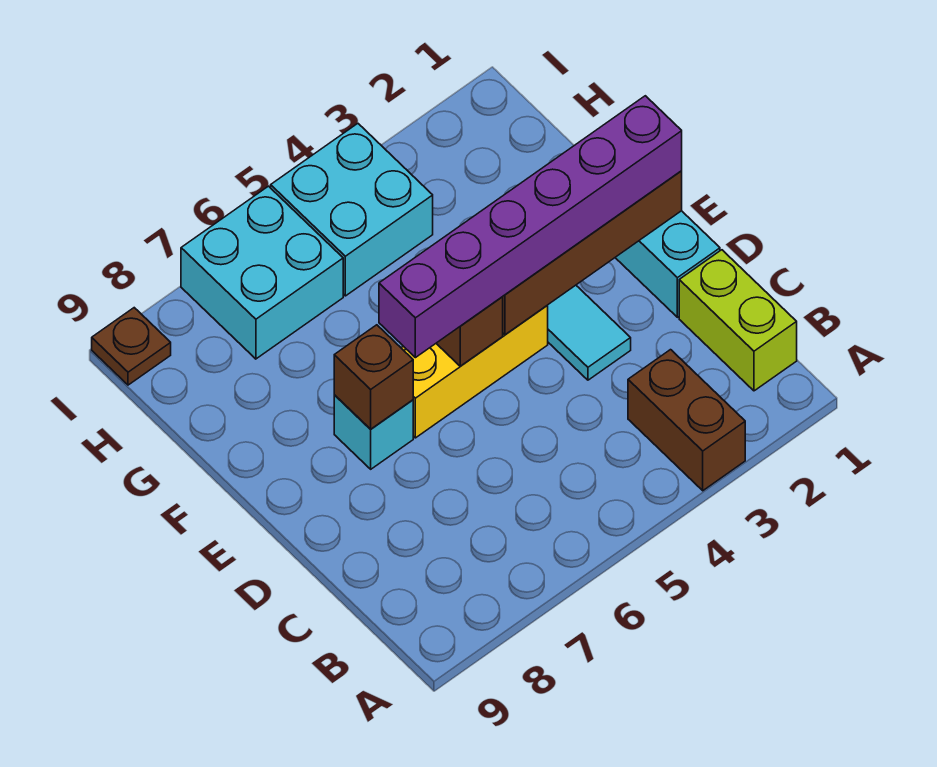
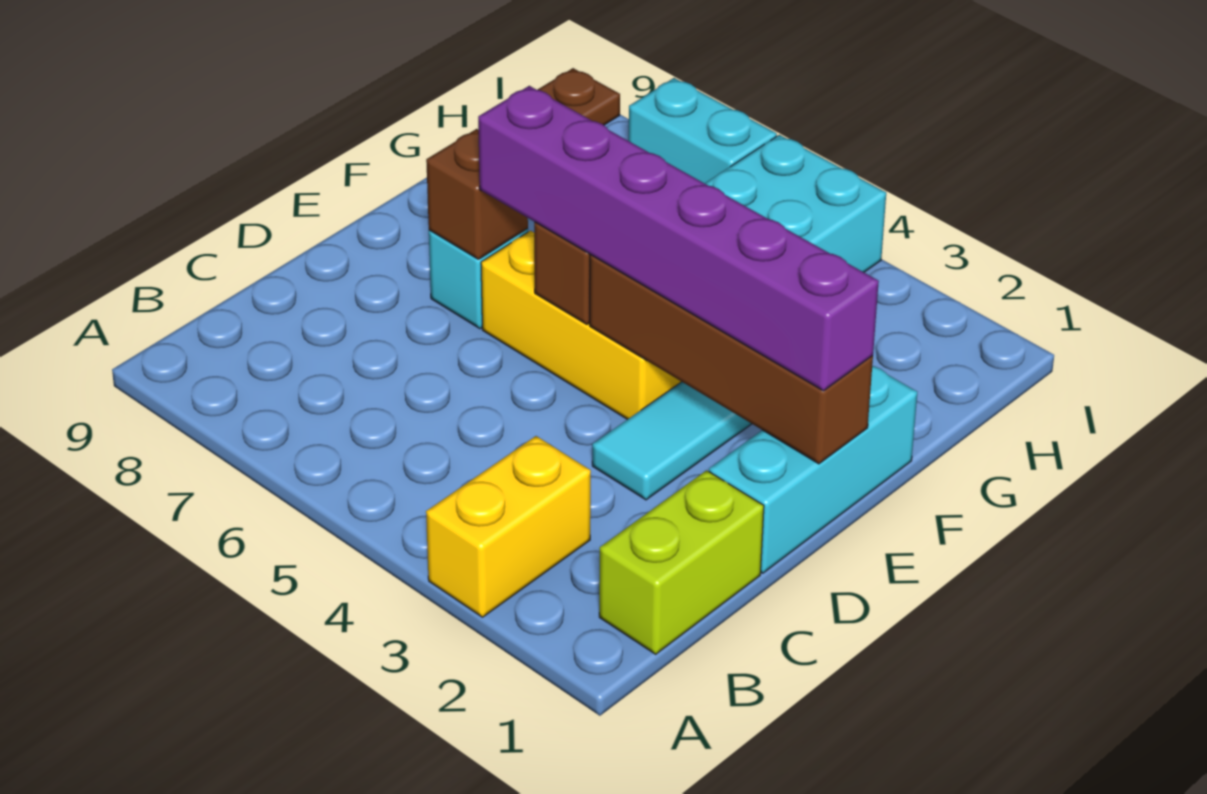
brown brick A3:B3 level 1 -> yellow brick A3:B3 level 1
cyan brick H6:I7 level 1 -> cyan brick I6:I7 level 1

